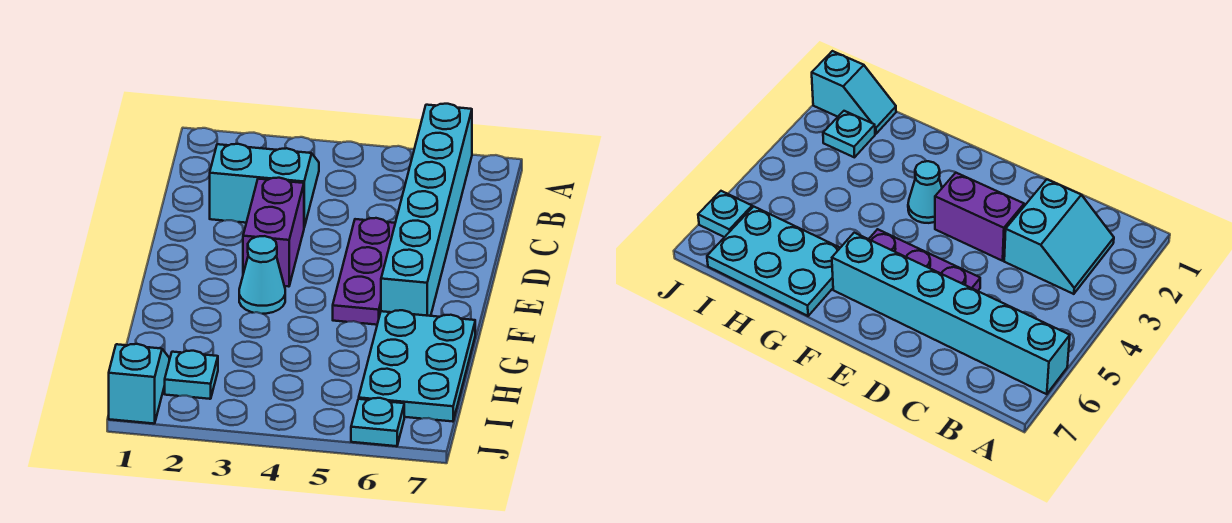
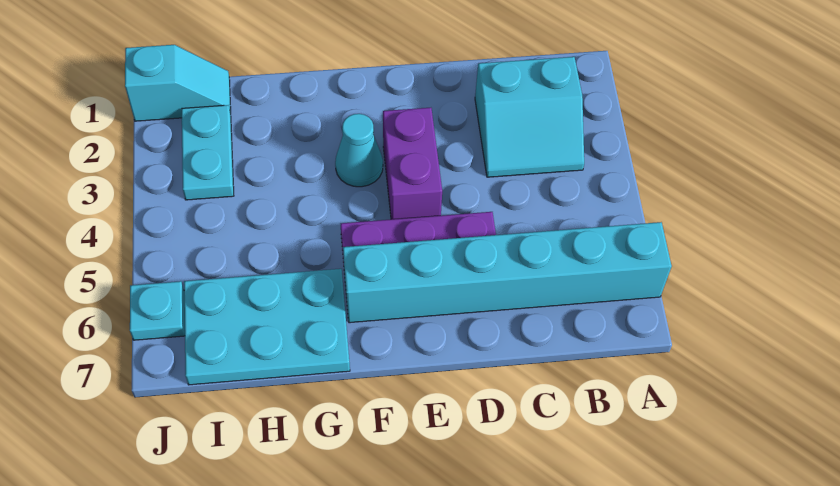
cyan slope B2:C3 level 1 top C -> cyan slope B2:C3 level 1 top 2
purple brick D3:E3 level 1 -> purple brick E3:E4 level 1
cyan plate I2 level 1 -> cyan plate I2:I3 level 1

